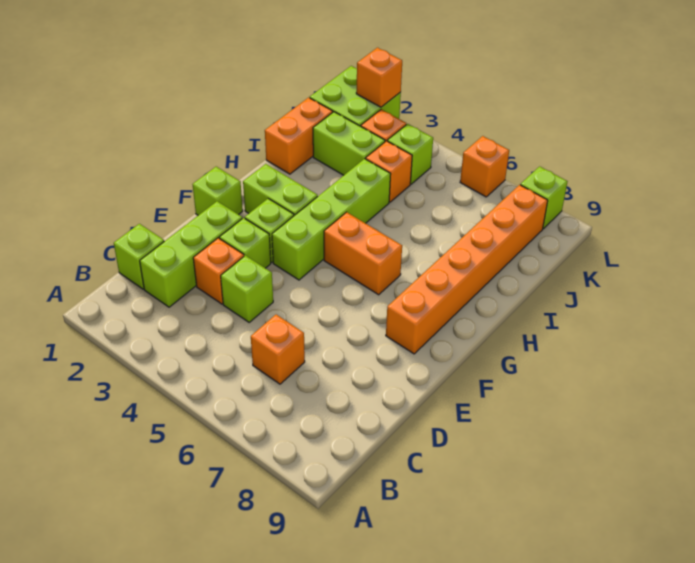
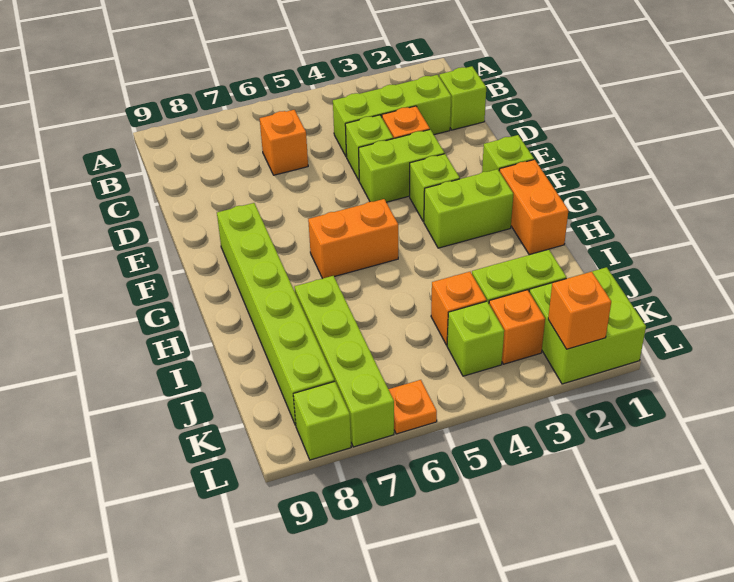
lime brick C2:E2 level 1 -> lime brick C2:C4 level 1
lime brick E3 level 1 -> lime brick E3:E4 level 1
lime brick F4:I4 level 1 -> lime brick I7:L7 level 1
orange brick F8:K8 level 1 -> lime brick F8:K8 level 1
orange brick I1:J1 level 1 -> orange brick G1:H1 level 1
orange brick L6 level 1 -> orange plate L6 level 1

